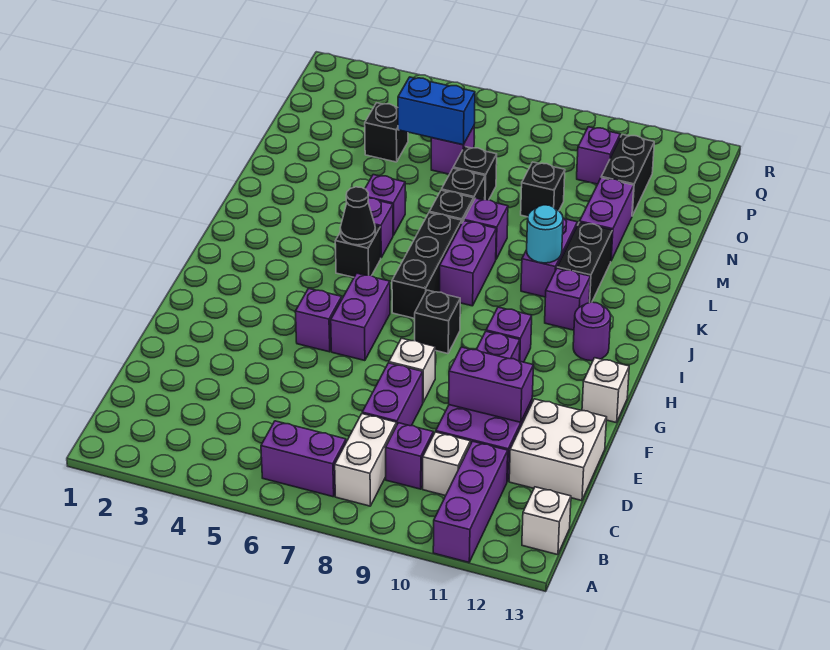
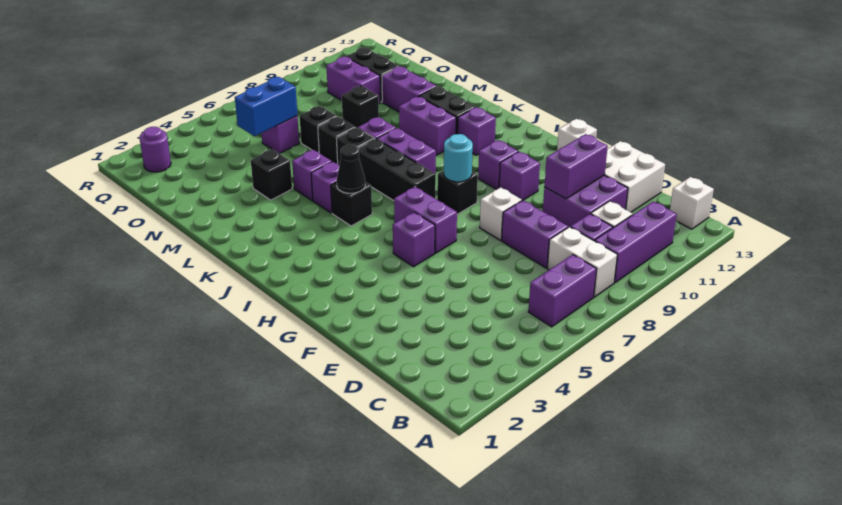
purple brick A11:C11 level 1 -> purple brick B9:B11 level 1
purple round brick I12 level 1 -> purple round brick Q2 level 1
cyan round brick K10 level 2 -> cyan round brick H8 level 2
black brick O4 level 1 -> black brick M4 level 1
purple brick P10 level 1 -> purple brick O10:P10 level 1

